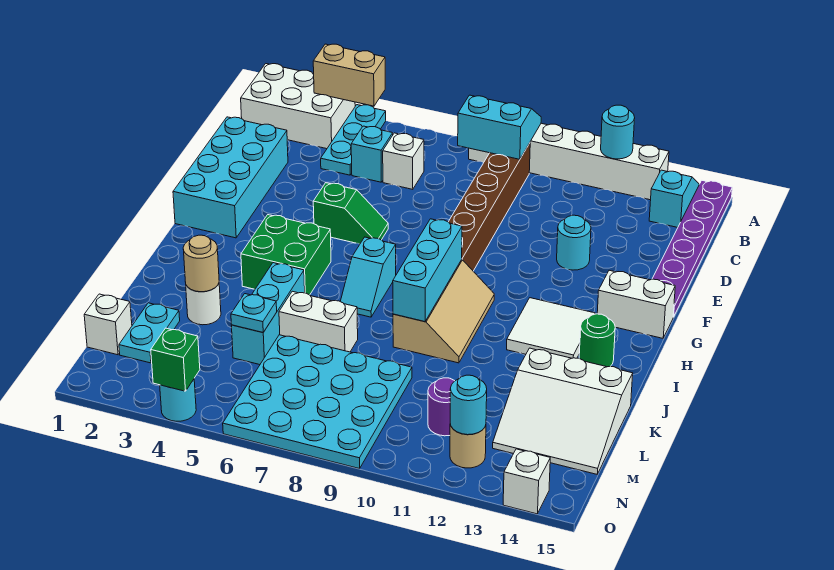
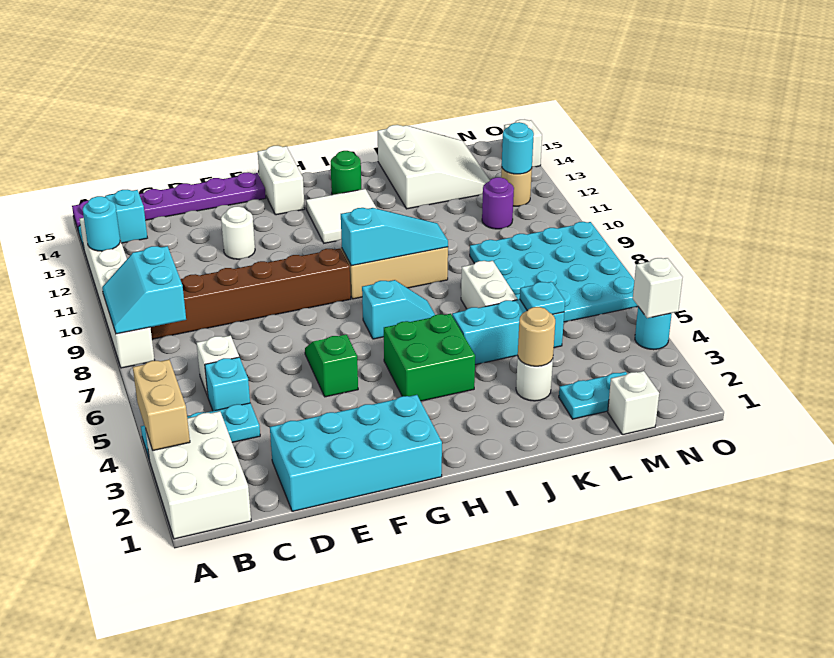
cyan round brick E12 level 1 -> white round brick E12 level 1
cyan brick H9:J9 level 2 -> cyan slope H9:J9 level 2 top H
green brick O4 level 2 -> white brick O4 level 2

